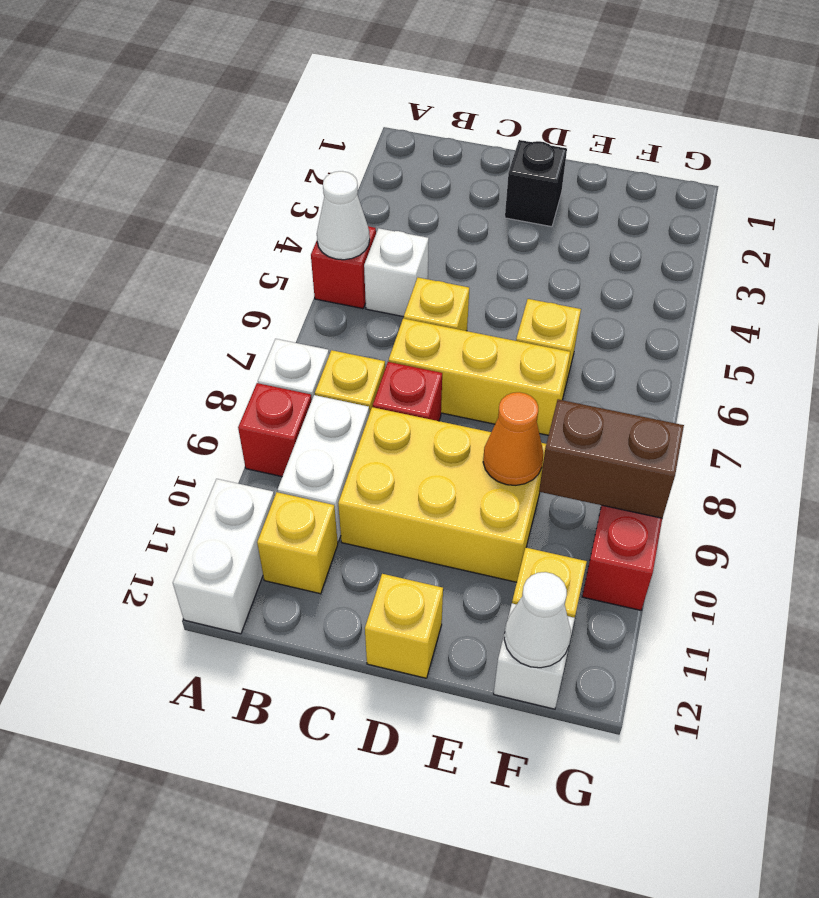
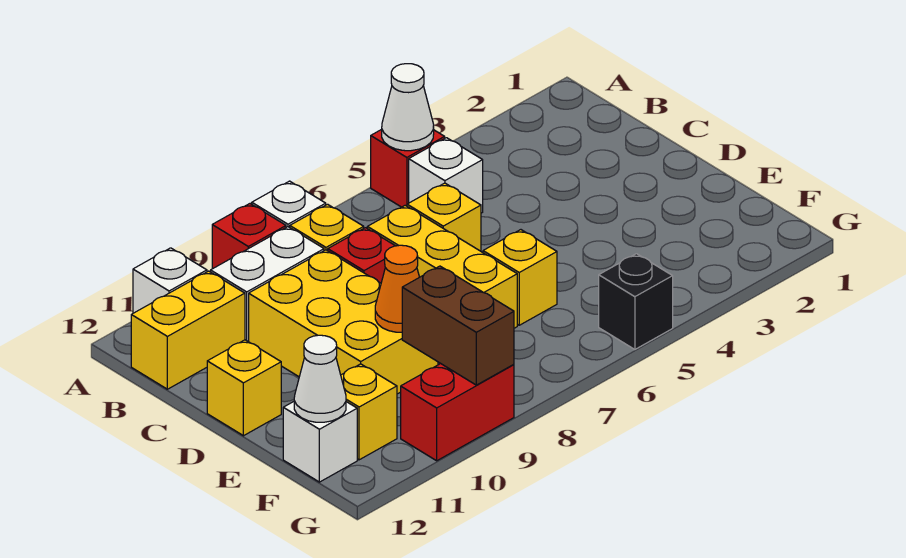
white brick A11:A12 level 1 -> white brick A11 level 1
yellow brick B11 level 1 -> yellow brick B11:B12 level 1
black brick D2 level 1 -> black brick G5 level 1

